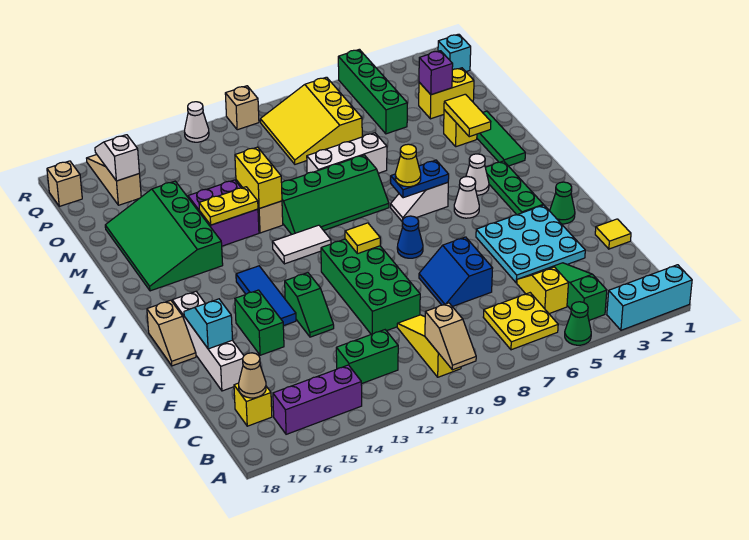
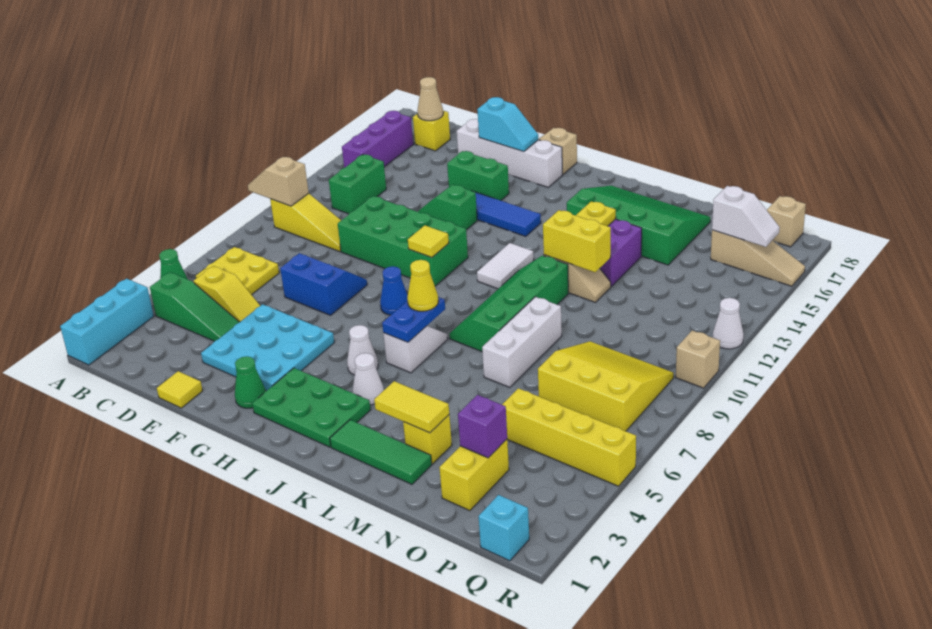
green plate H3:J3 level 1 -> green plate H2:J3 level 1
green brick O5:R5 level 1 -> yellow brick O5:R5 level 1

